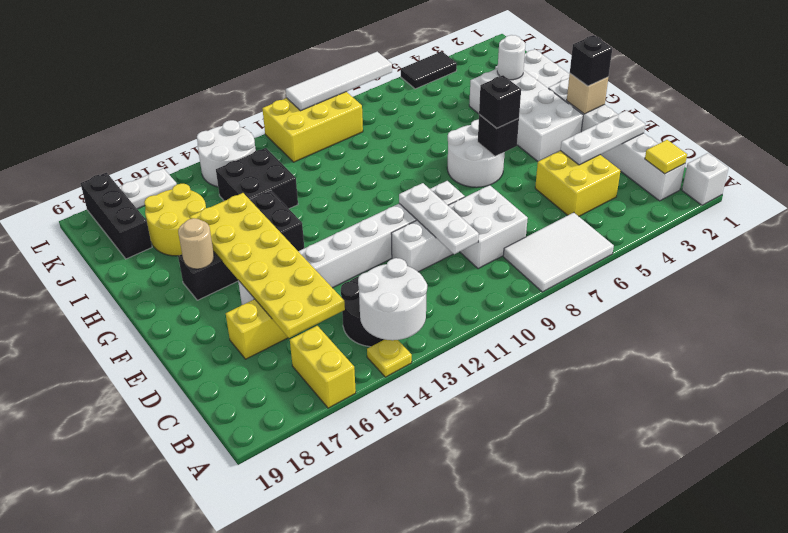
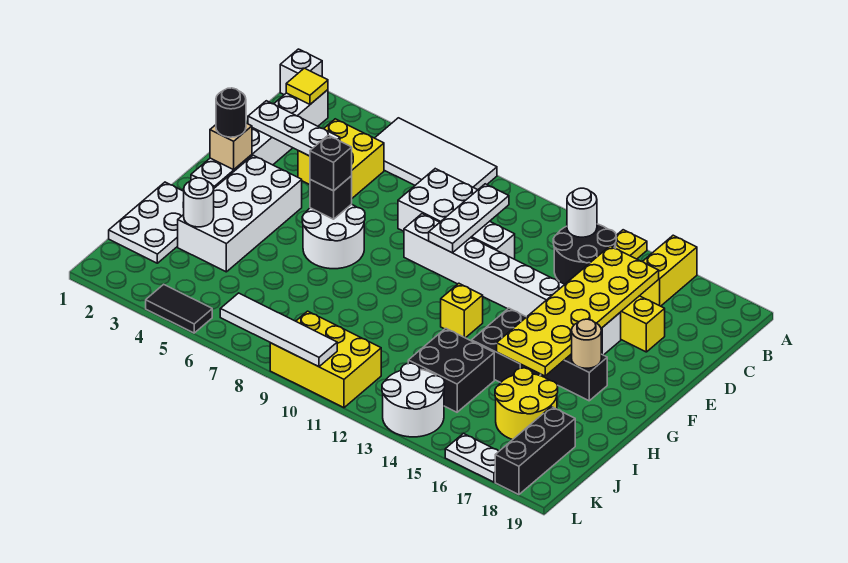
white tile A6:B8 level 1 -> white tile A5:B8 level 1
white round brick A13:B14 level 2 -> white round brick B13 level 2
black brick F2 level 3 -> black round brick F2 level 3
none -> yellow brick G12 level 1

